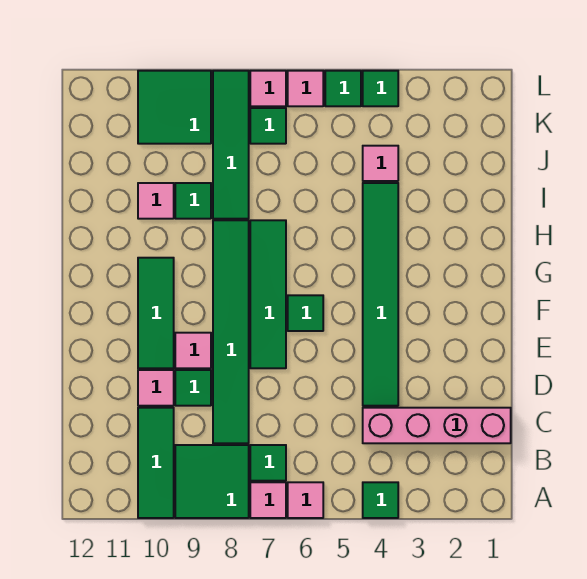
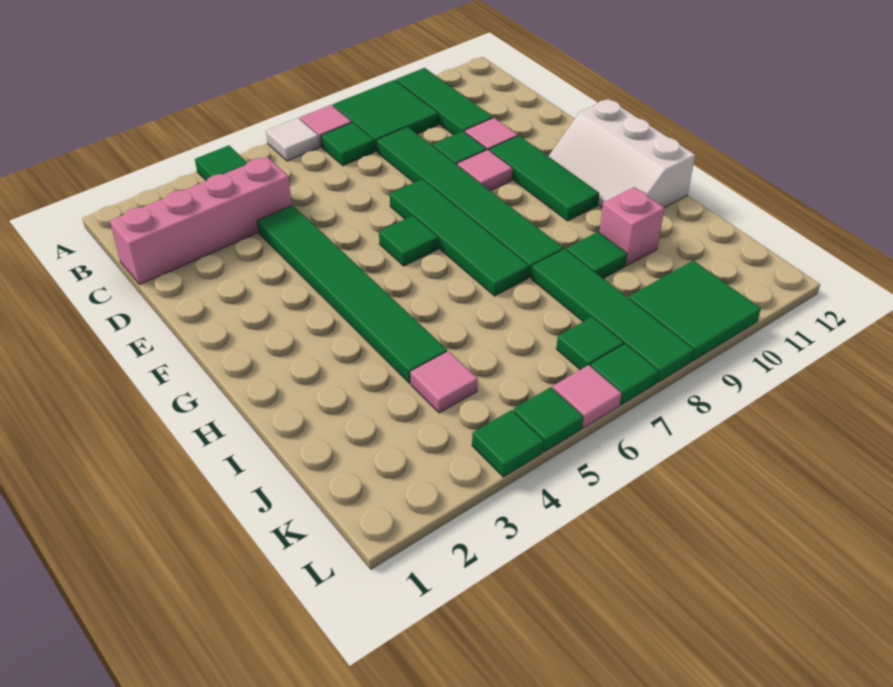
pink tile A6 level 1 -> white tile A6 level 1
none -> white slope F11:H12 level 1 top 12
pink tile I10 level 1 -> pink brick I10 level 1
pink tile L7 level 1 -> green tile L7 level 1

